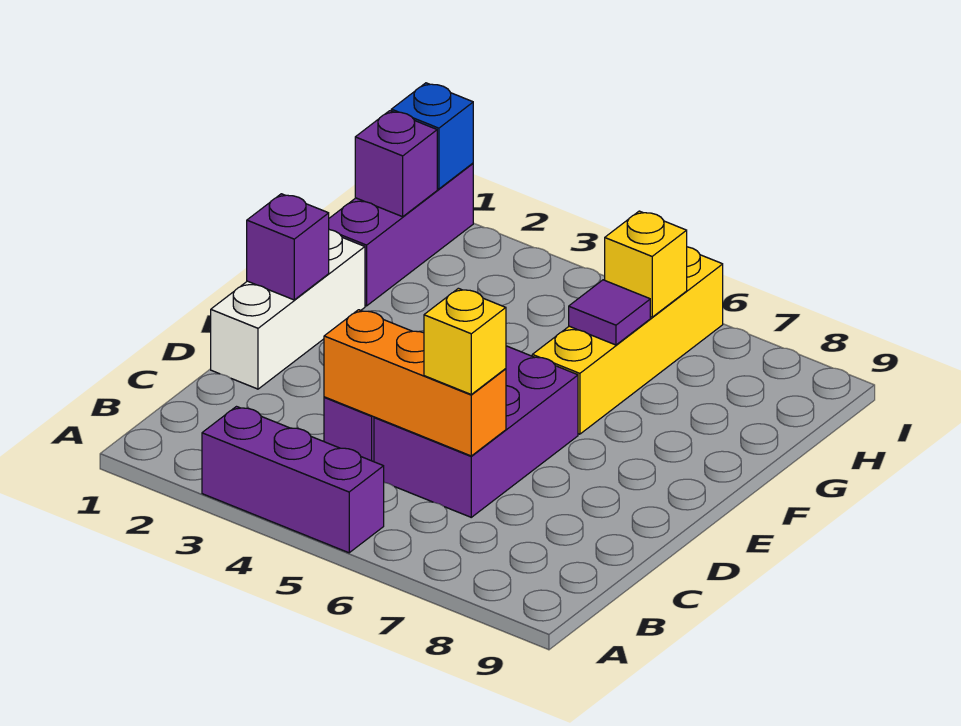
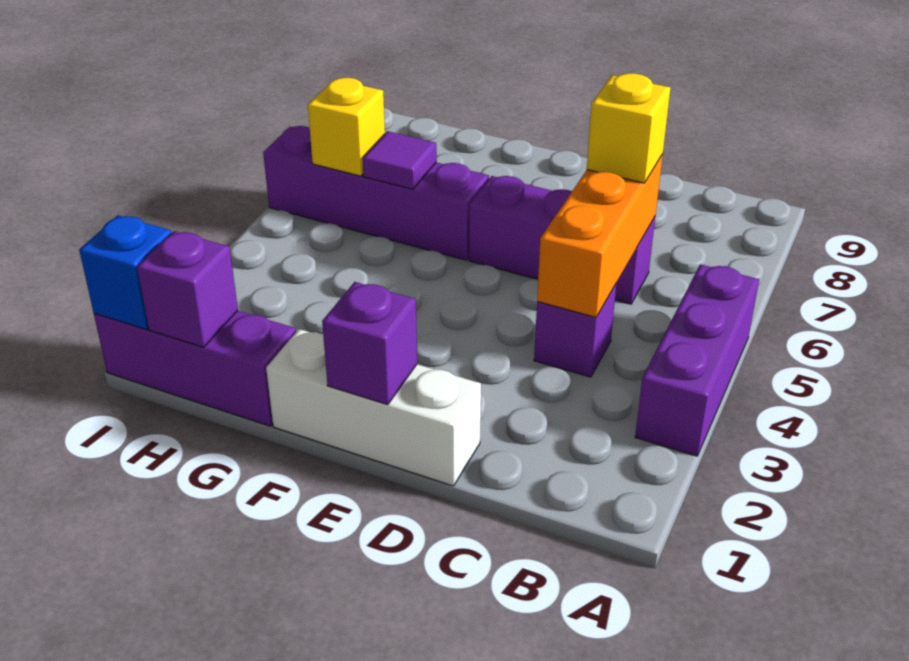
purple brick C5:E6 level 1 -> purple brick C6:E6 level 1
yellow brick F6:I6 level 1 -> purple brick F6:I6 level 1

